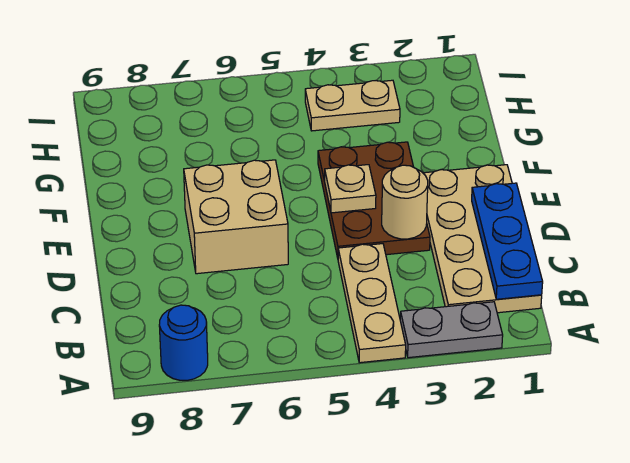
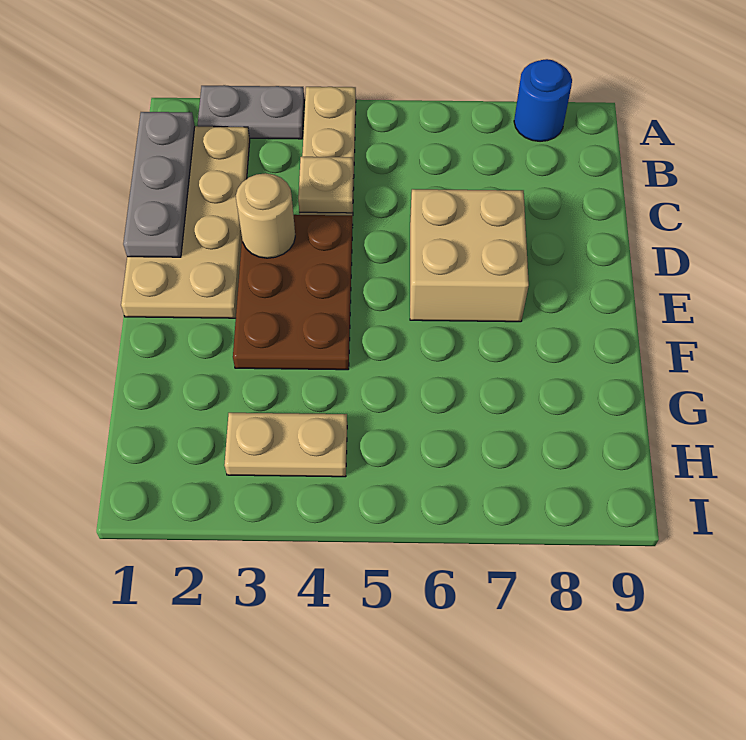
blue plate B1:D1 level 2 -> grey plate B1:D1 level 2
tan plate E4 level 2 -> tan plate C4 level 2

